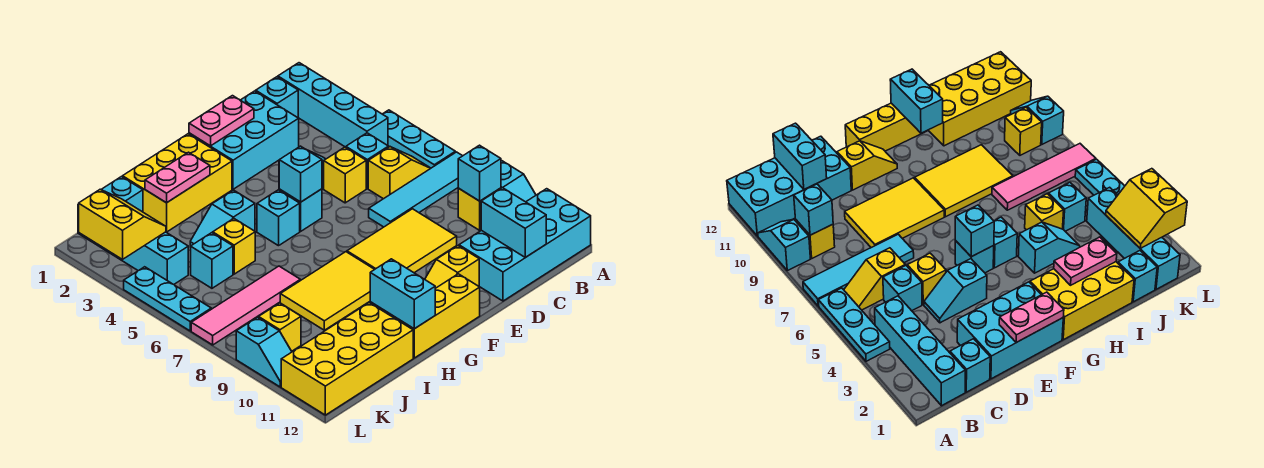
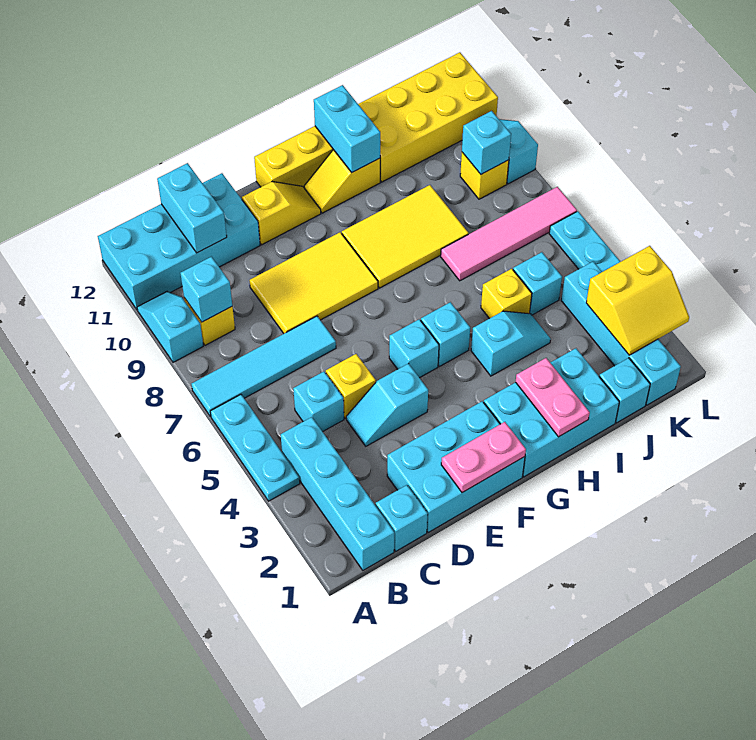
yellow slope B6:C6 level 1 top C -> yellow slope G11:H11 level 1 top H
cyan brick F5 level 2 -> cyan brick K9 level 2
yellow brick G1:I2 level 1 -> cyan brick G1:I2 level 1
pink plate H2:I2 level 2 -> pink plate H1:H2 level 2
yellow slope K2:L3 level 2 top L -> yellow slope K2:L3 level 2 top 3

